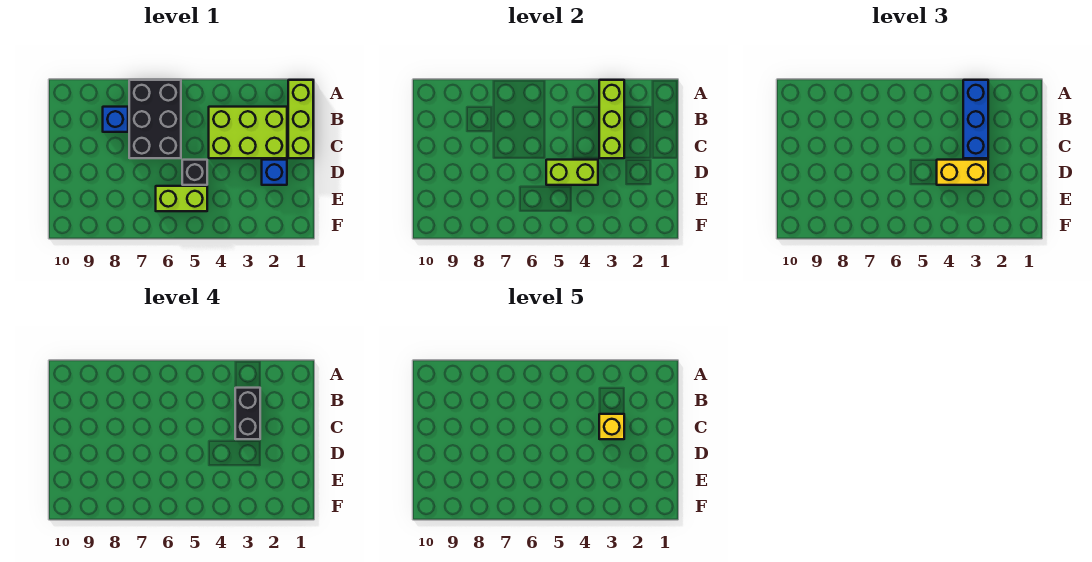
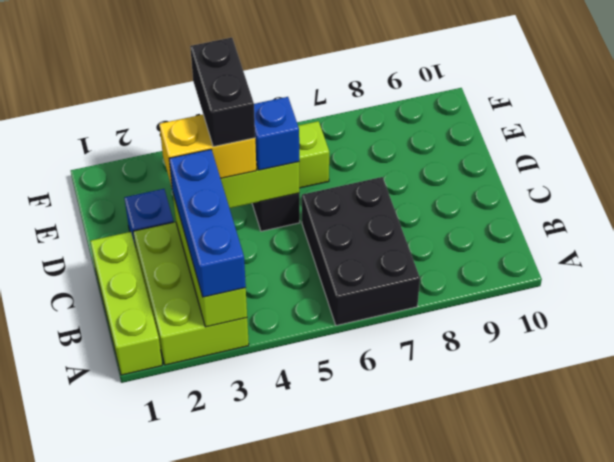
lime brick B2:C4 level 1 -> lime brick A2:C3 level 1
black brick B3:C3 level 4 -> black brick D4:E4 level 4
blue brick B8 level 1 -> blue brick D5 level 3
yellow brick C3 level 5 -> none

